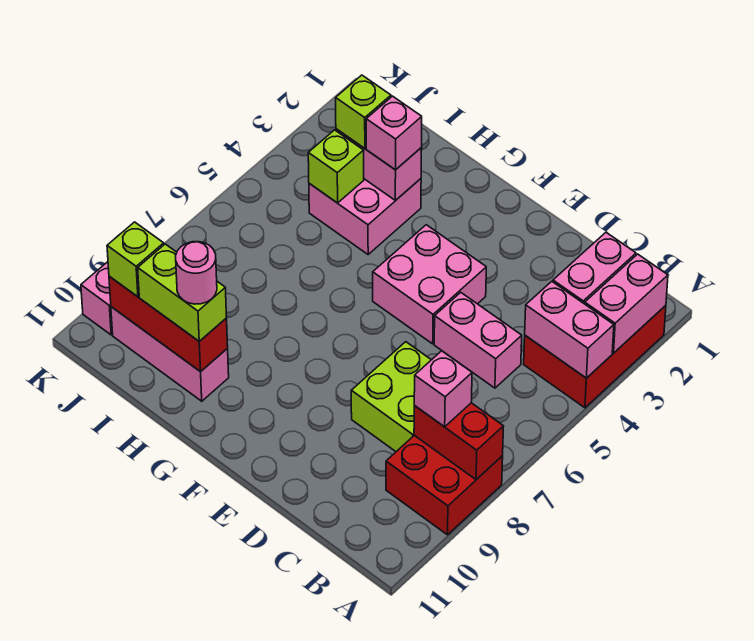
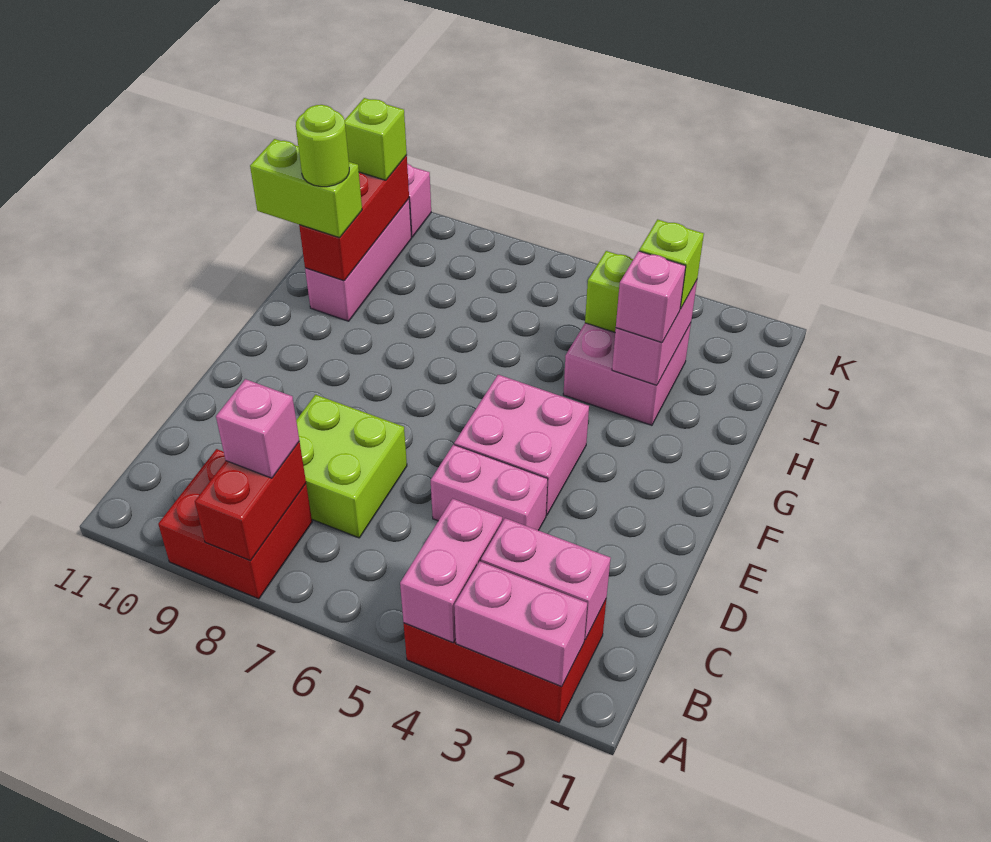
pink brick C5:D5 level 1 -> pink brick D4:D5 level 1
lime brick H10:I10 level 3 -> lime brick H10:H11 level 3
pink round brick H10 level 4 -> lime round brick H10 level 4

